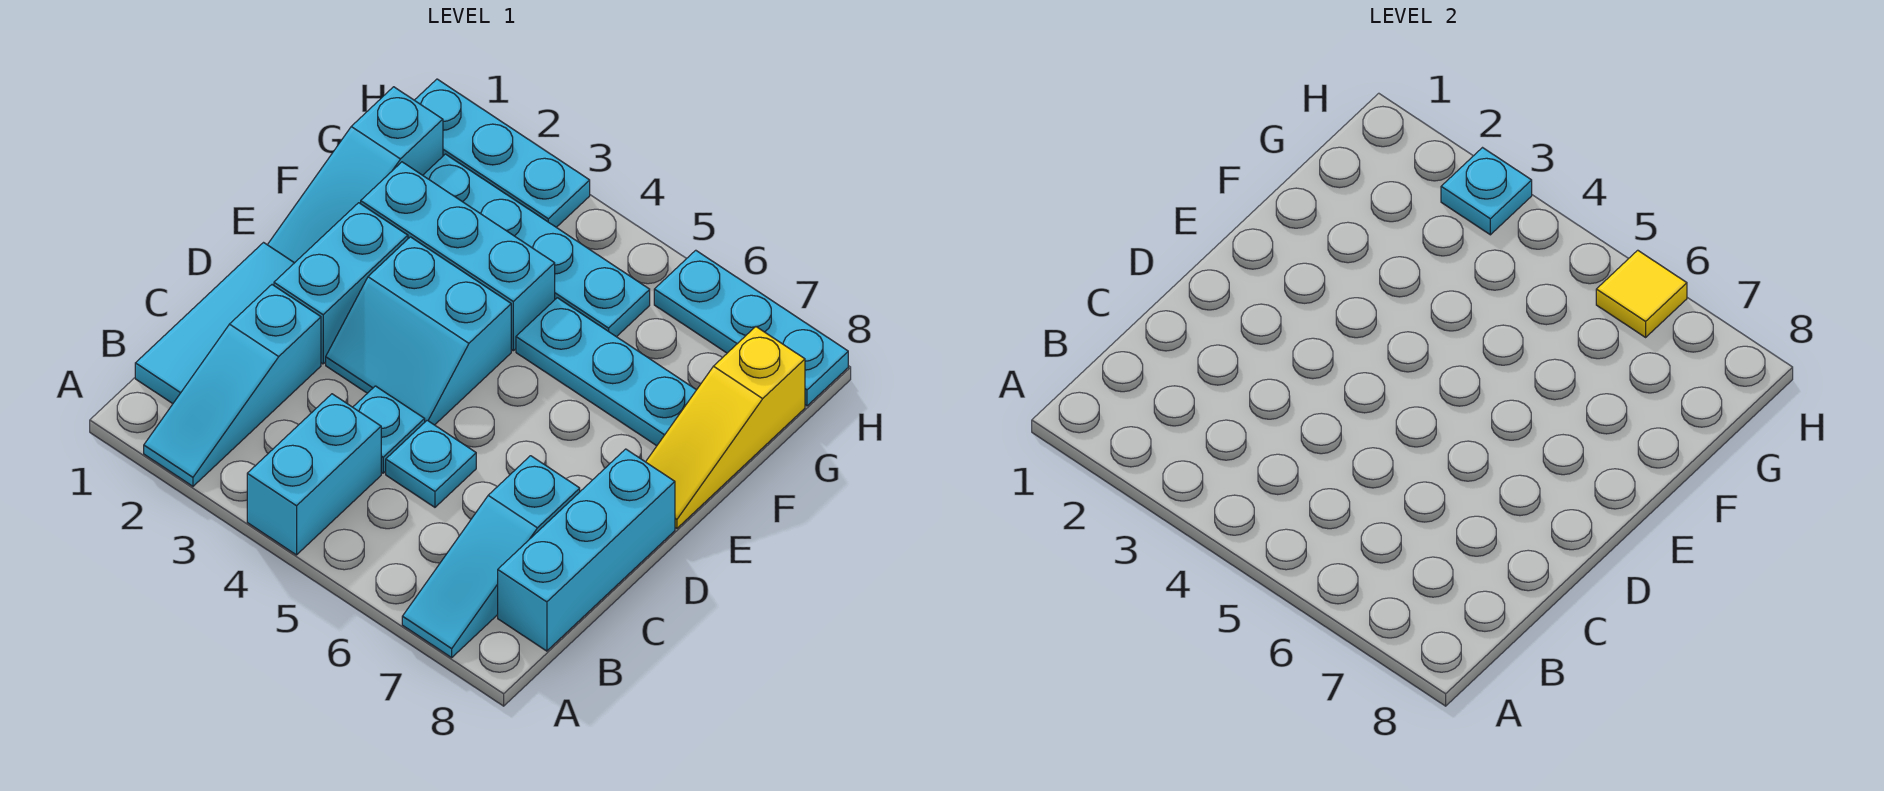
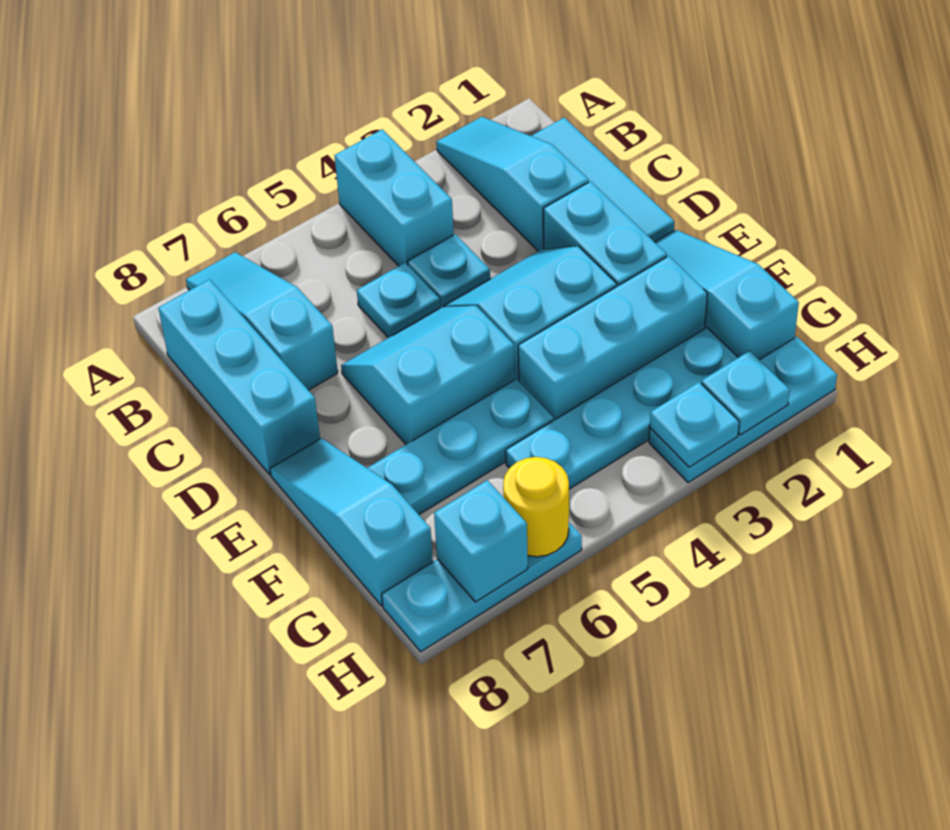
none -> cyan slope D5:E6 level 1 top E
yellow slope E8:G8 level 1 top G -> cyan slope E8:G8 level 1 top G
none -> cyan plate H2 level 2
yellow tile H6 level 2 -> yellow round brick H6 level 2
none -> cyan brick H7 level 2

